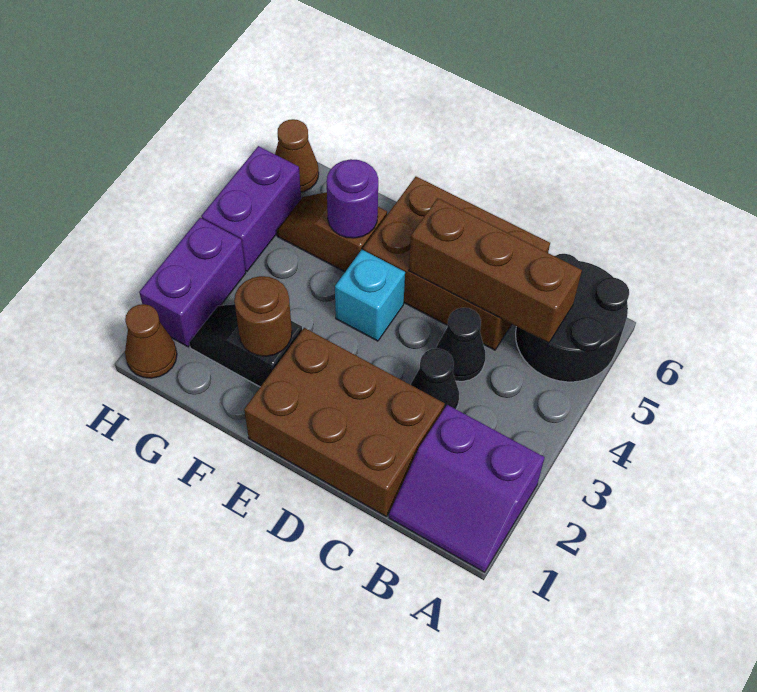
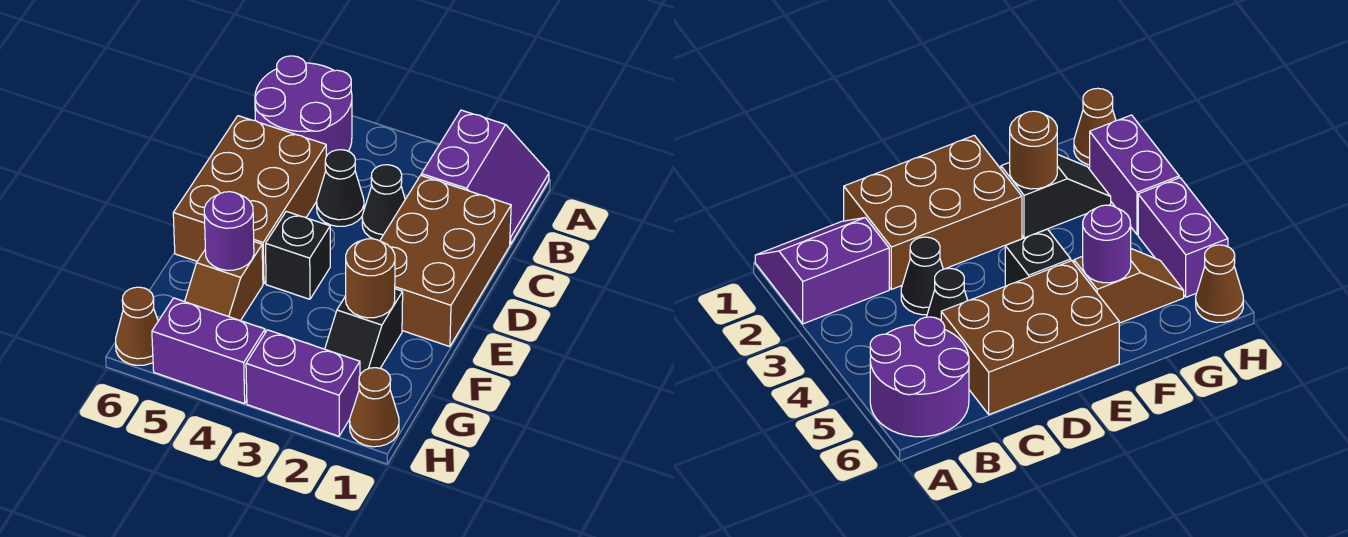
black round brick A5:B6 level 1 -> purple round brick A5:B6 level 1
brown brick B5:D5 level 2 -> none
cyan brick E4 level 1 -> black brick E4 level 1

